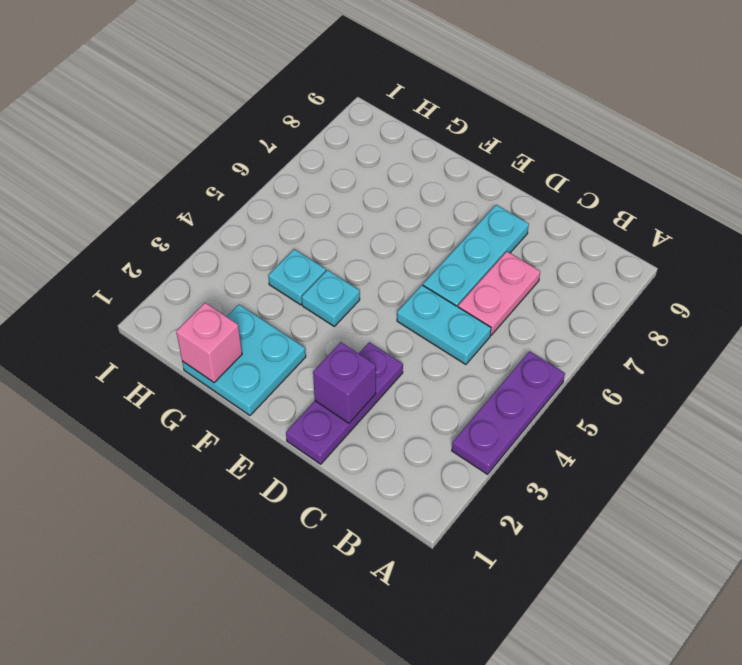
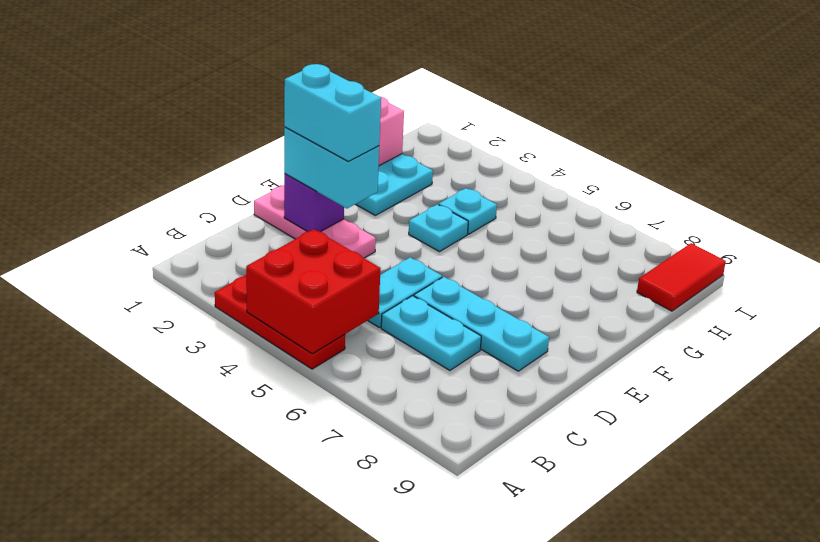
purple plate A3:A5 level 1 -> red plate A3:A5 level 1
none -> red brick A4:B5 level 2
pink plate C6:C7 level 1 -> cyan plate C6:C7 level 1
purple plate D1:D3 level 1 -> pink plate D1:D3 level 1
none -> cyan brick D2:D3 level 3
none -> cyan brick D2:D3 level 4
none -> red tile H9:I9 level 1

